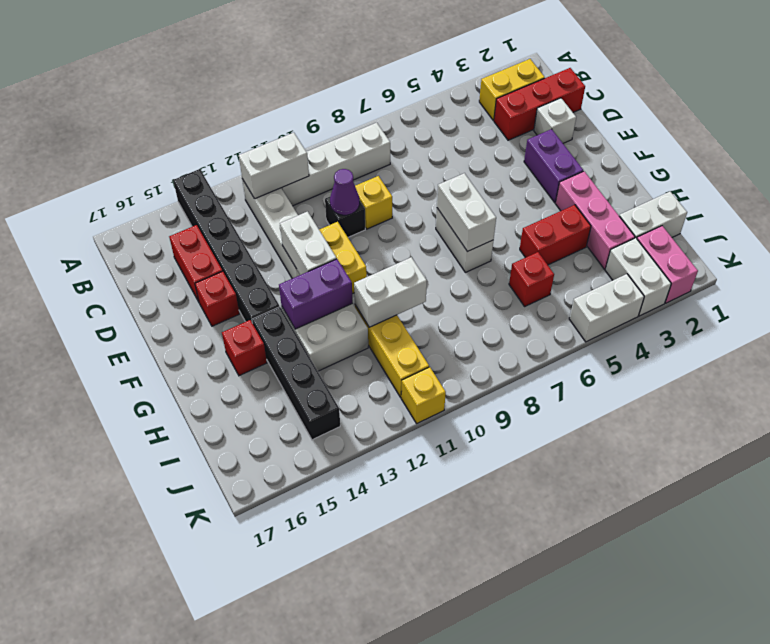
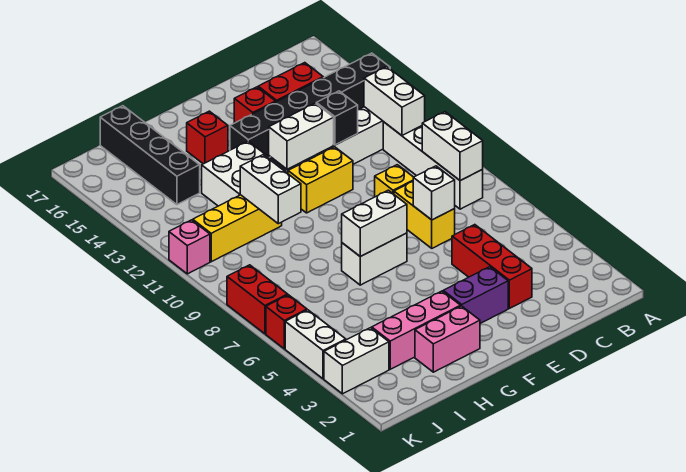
yellow brick B2:B3 level 1 -> yellow brick D7:D8 level 1
red brick C1:C3 level 1 -> red brick D3:D5 level 1
white brick D2 level 1 -> white brick D7 level 2
black brick D10 level 1 -> black brick D12 level 2
purple cone D10 level 2 -> none
purple brick G12:G13 level 2 -> none
black brick G14:J14 level 1 -> black brick I14:I17 level 1
red brick H4:H5 level 1 -> red brick K7:K8 level 1
white brick I1:I2 level 1 -> white brick B8:B9 level 2
red brick I6 level 1 -> red brick K6 level 1
pink brick J2:K2 level 1 -> pink brick G2:H2 level 1
yellow brick K11 level 1 -> pink brick K11 level 1

